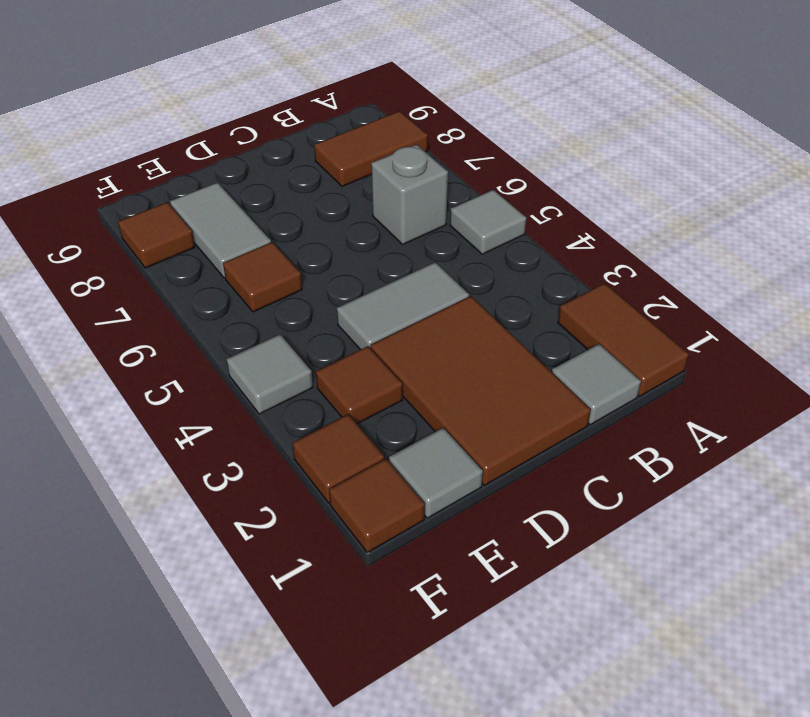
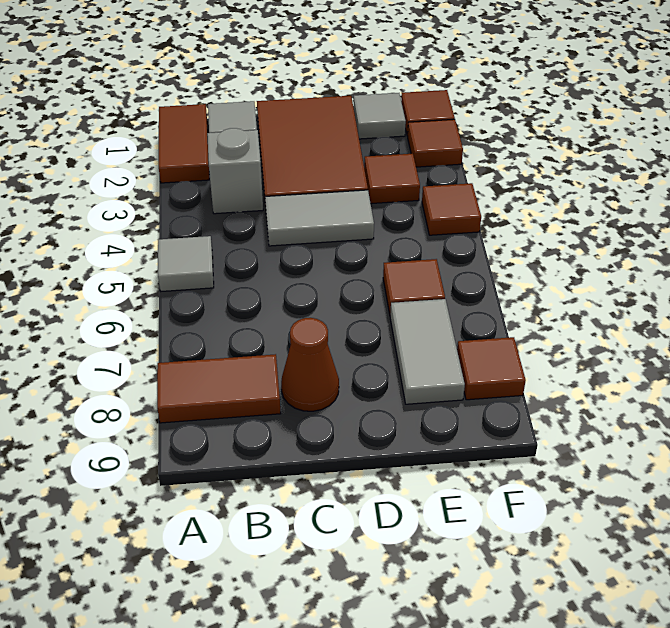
grey brick B6 level 1 -> grey brick B3 level 1
none -> brown cone C8 level 1
grey tile F4 level 1 -> brown tile F4 level 1

